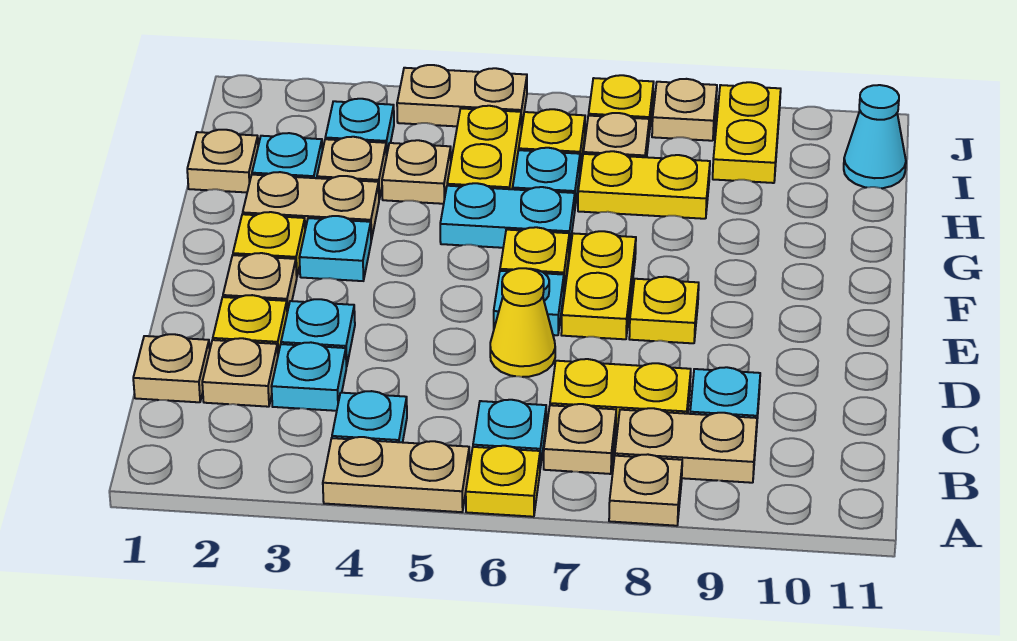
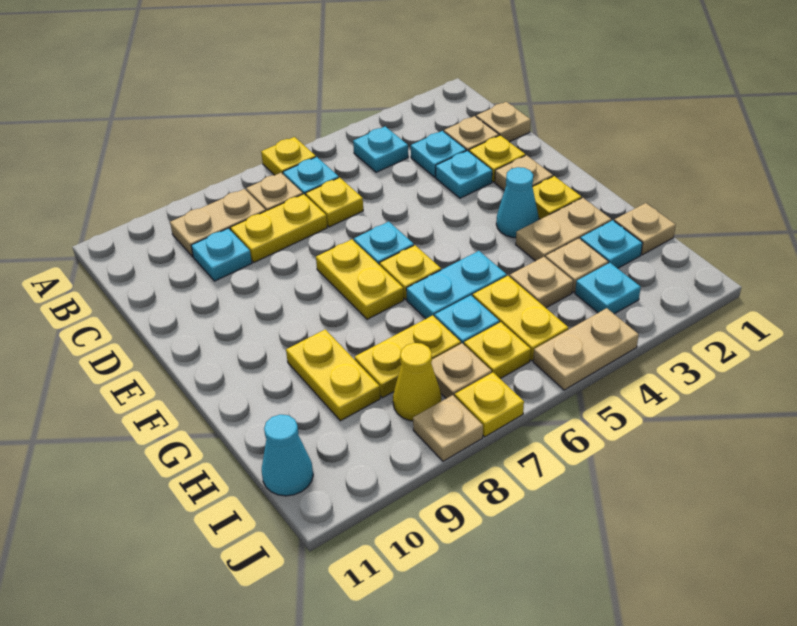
tan plate A4:A5 level 1 -> none
tan plate A8 level 1 -> none
yellow cone D6 level 1 -> yellow cone I8 level 1
yellow plate E8 level 1 -> yellow plate C6 level 1
cyan plate F3 level 1 -> cyan cone F3 level 1
yellow plate I9:J9 level 1 -> yellow plate G9:H9 level 1

